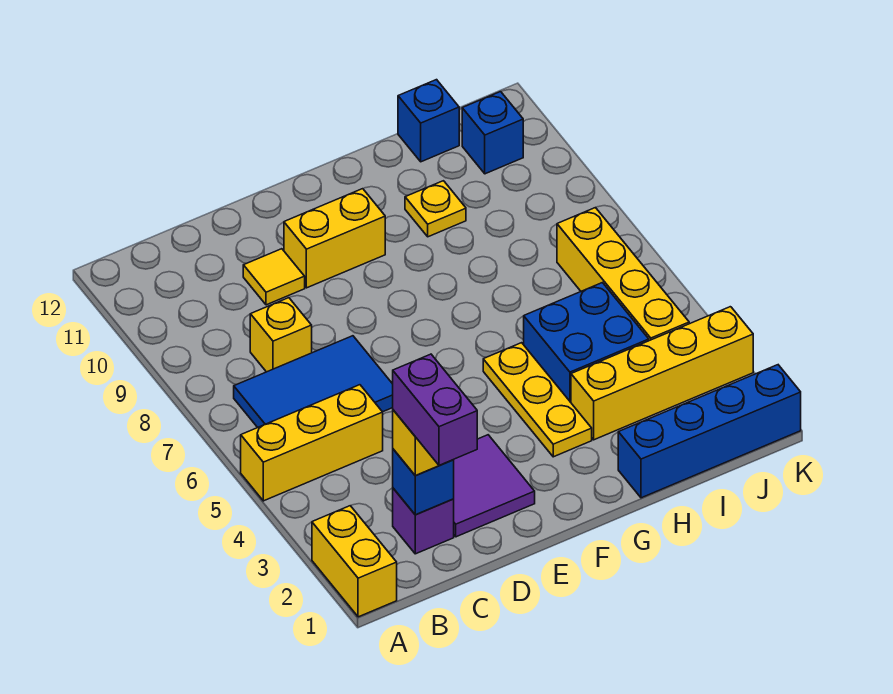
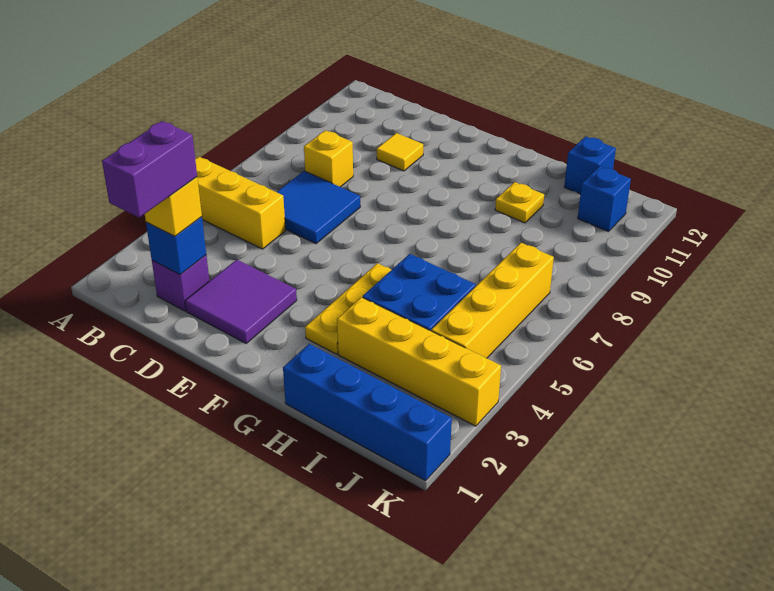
yellow brick A1:A2 level 1 -> none
blue tile B6:D7 level 1 -> blue tile C6:D7 level 1
yellow brick E10:F10 level 1 -> none

